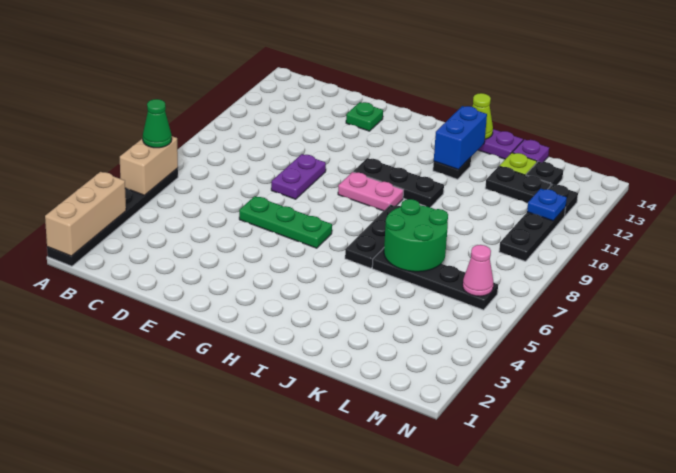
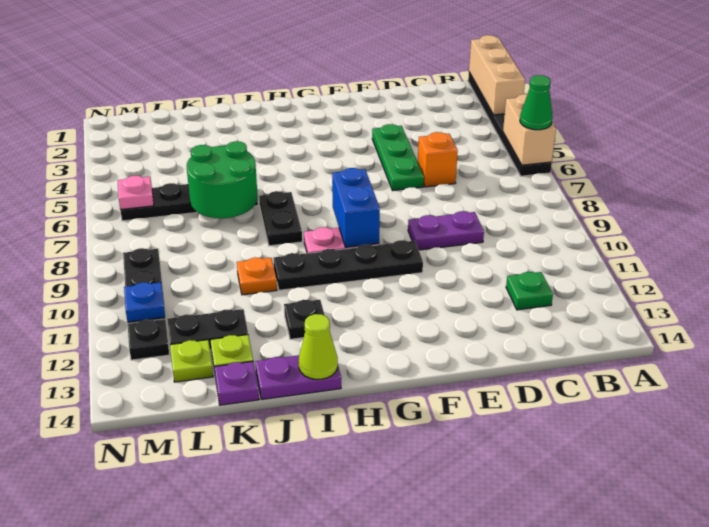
none -> orange brick D6 level 1
green plate E6:G6 level 1 -> green plate E4:E6 level 1
purple plate E8:E9 level 1 -> purple plate D9:E9 level 1
green plate E13 level 1 -> green plate C12 level 1
black plate G10:I10 level 1 -> black plate F10:I10 level 1
black plate I6:I8 level 1 -> black plate I7:I8 level 1
blue brick I12:I13 level 2 -> blue brick G8:G9 level 2
none -> orange plate J10 level 1
black plate L13 level 1 -> lime plate L13 level 1
pink cone M6 level 2 -> pink plate M6 level 2

